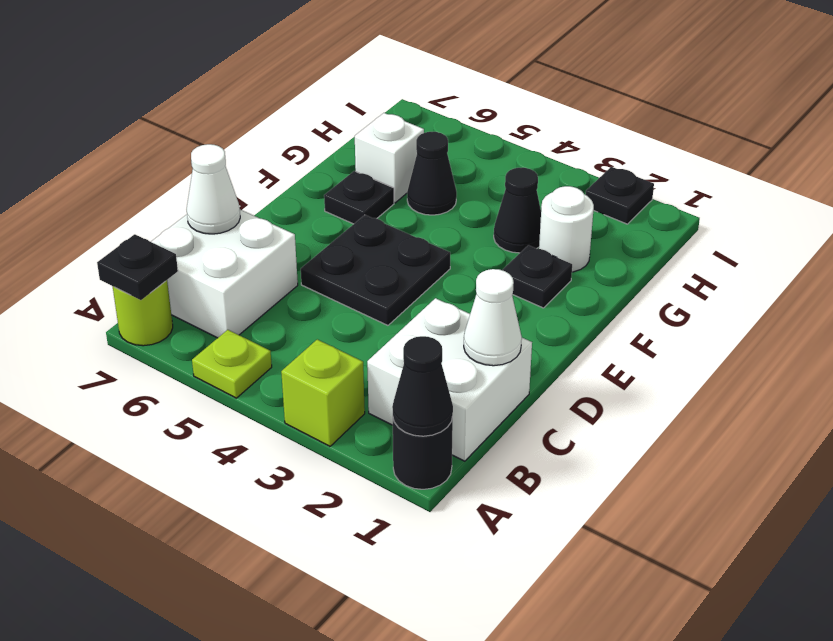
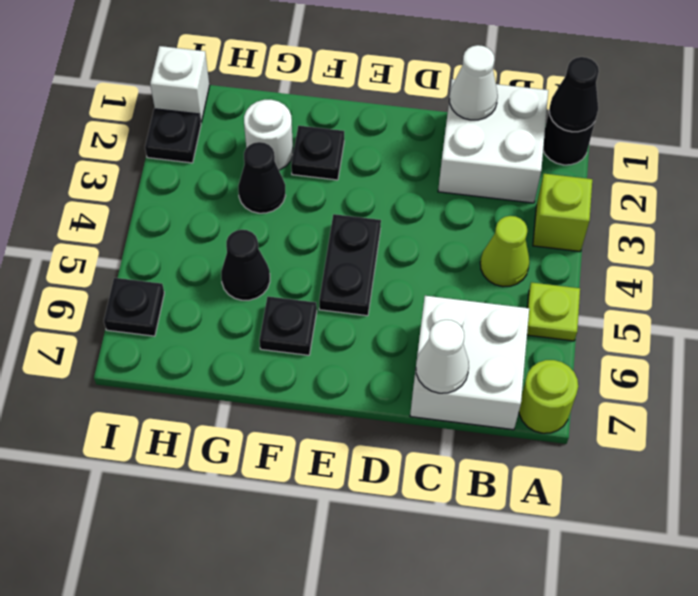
black plate A7 level 2 -> black plate I6 level 1
none -> lime cone B4 level 1
black plate D4:E5 level 1 -> black plate E4:E5 level 1
white brick G6 level 1 -> white brick I1 level 1

